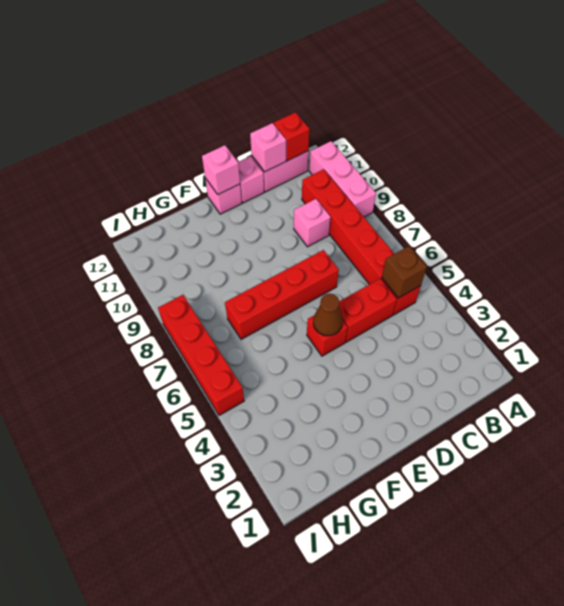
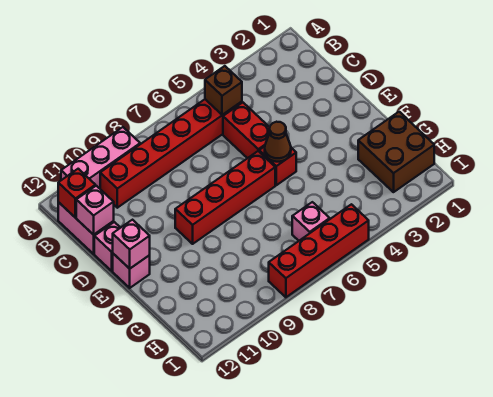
pink brick C9 level 1 -> pink brick H6 level 1
red brick D7:G7 level 1 -> red brick E6:E9 level 1
none -> brown brick G1:H2 level 1

